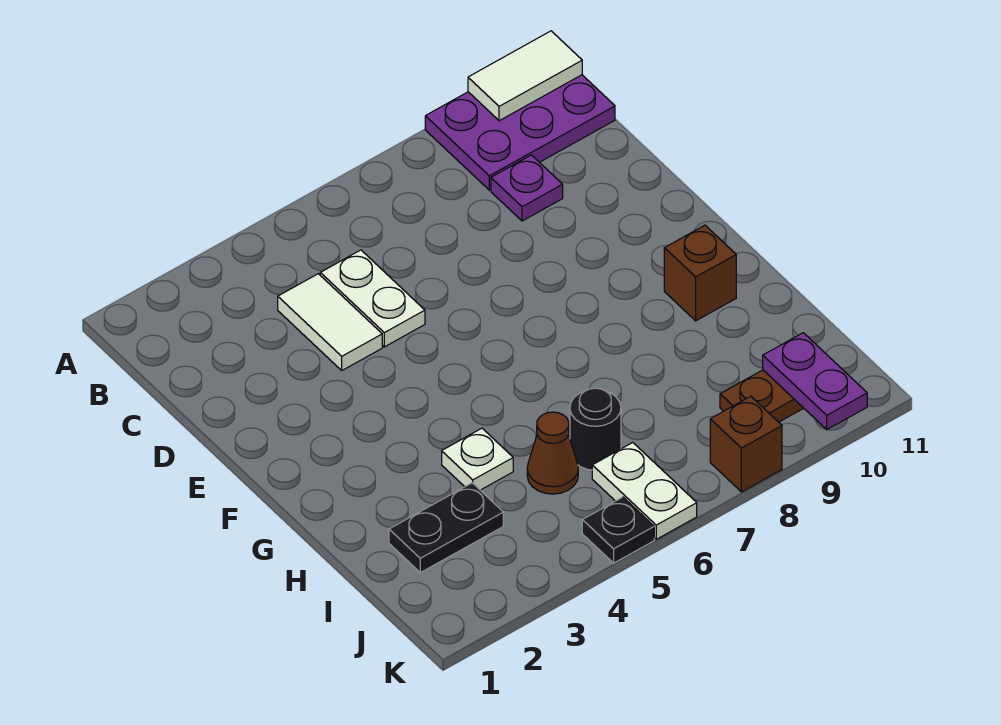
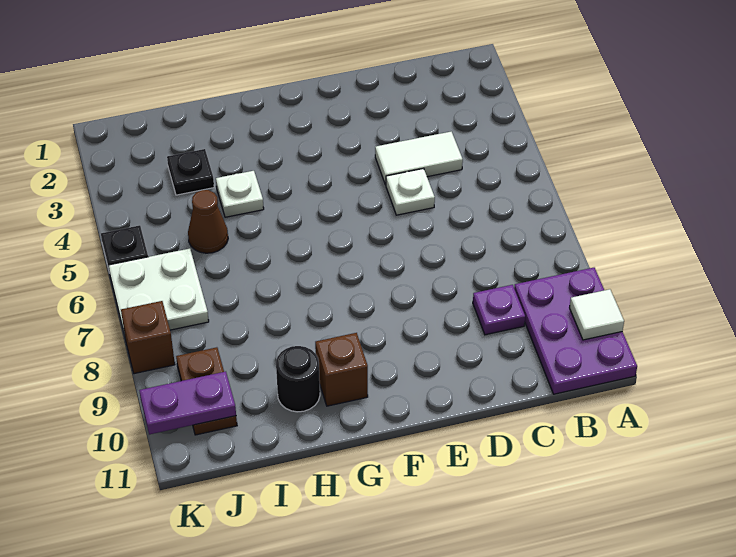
white tile A10:A11 level 2 -> white tile A10 level 2
white plate C5:D5 level 1 -> white plate D5 level 1
black plate I2:I3 level 1 -> black plate I3 level 1
black round brick I6 level 1 -> black round brick H10 level 1
white plate J6:K6 level 1 -> white plate J6:K7 level 1

